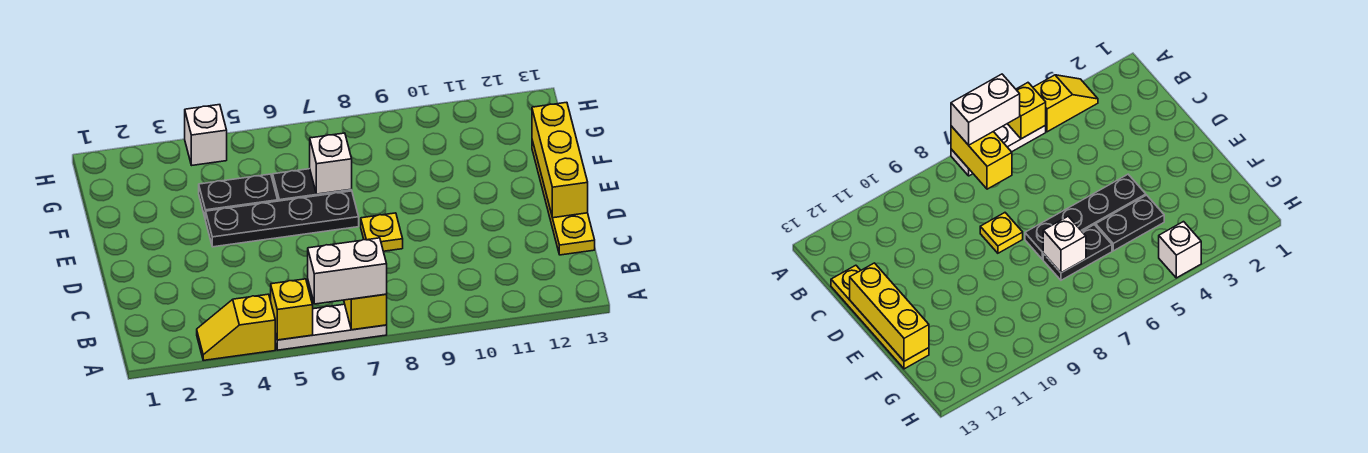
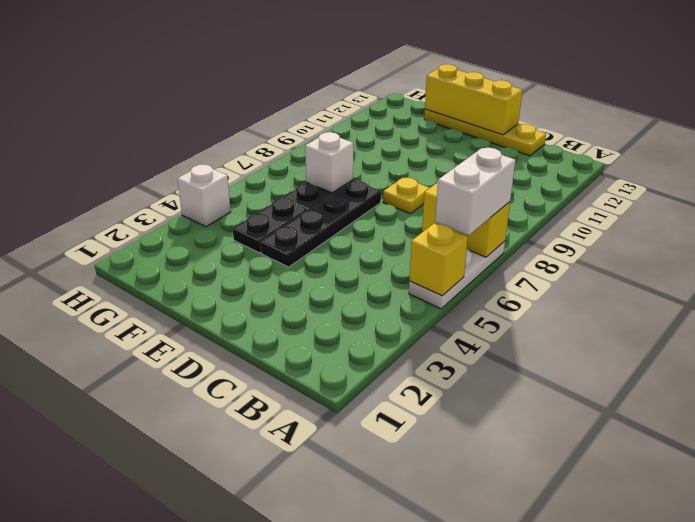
yellow slope A3:A4 level 1 top 4 -> none

